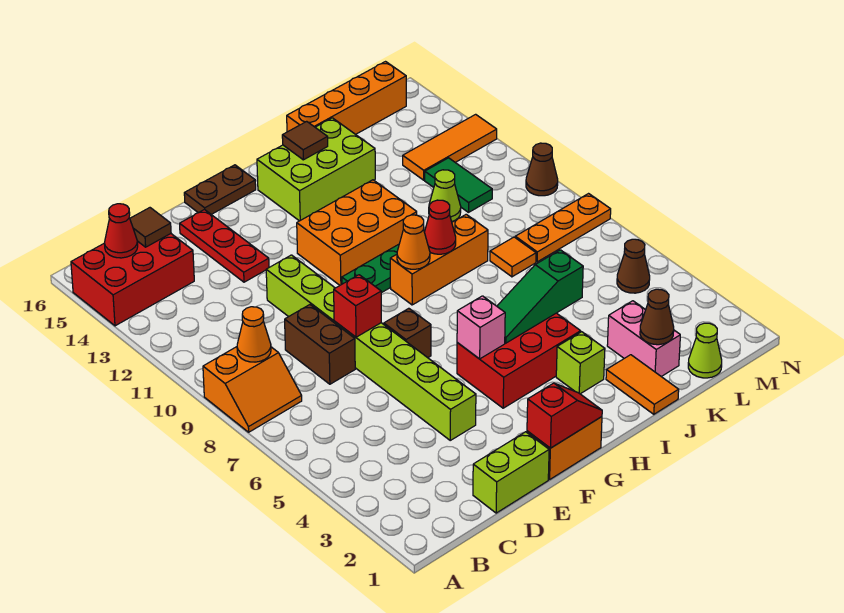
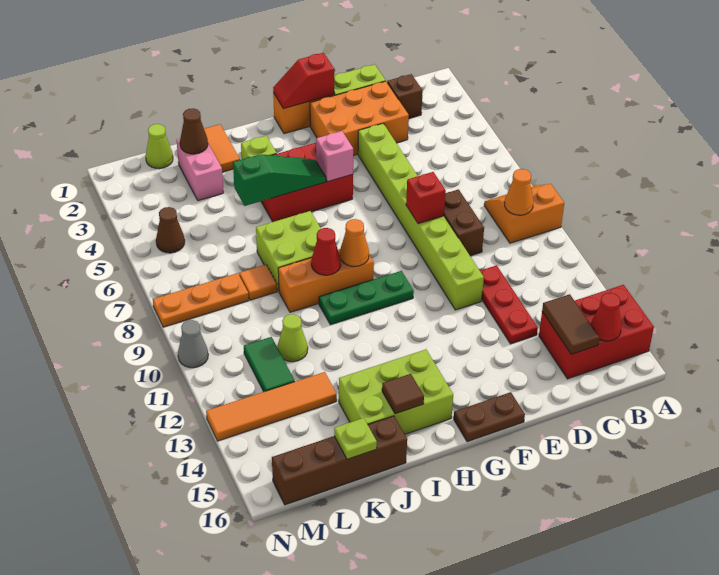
brown tile C15 level 2 -> brown tile C14:C15 level 2
red plate E13:E15 level 1 -> red plate D11:D13 level 1
brown brick F7 level 1 -> brown brick C2 level 1
orange brick G11:I12 level 1 -> orange brick D2:F3 level 1
none -> lime brick I7:J8 level 1
orange brick J16:M16 level 1 -> brown brick J16:M16 level 1
none -> lime plate K16 level 2
orange tile L13:N13 level 1 -> orange tile K13:N13 level 1
brown cone N10 level 1 -> grey cone N10 level 1

